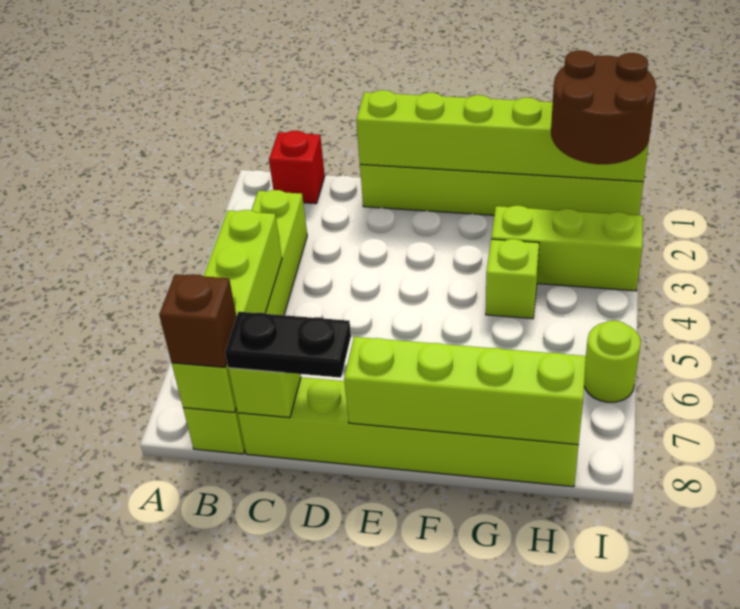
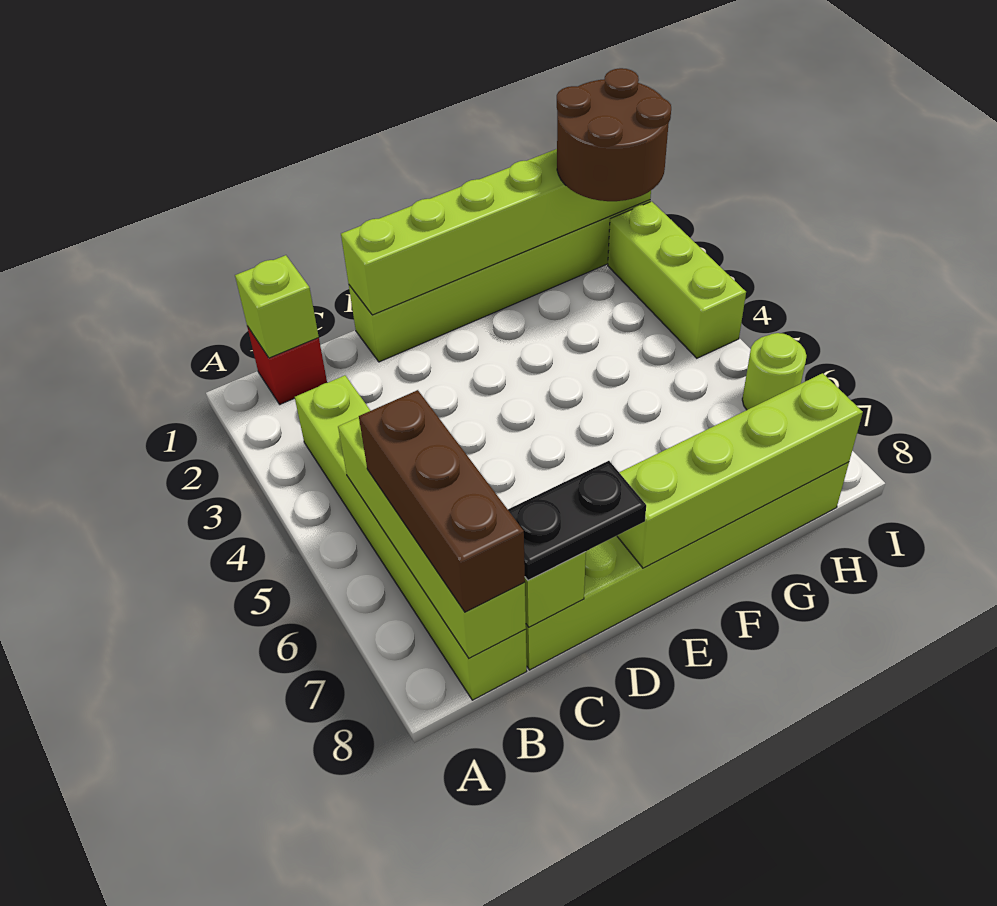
brown brick B8 level 3 -> brown brick B6:B8 level 3
lime brick G3:I3 level 1 -> lime brick I2:I4 level 1
lime brick G4 level 1 -> lime brick B1 level 2

